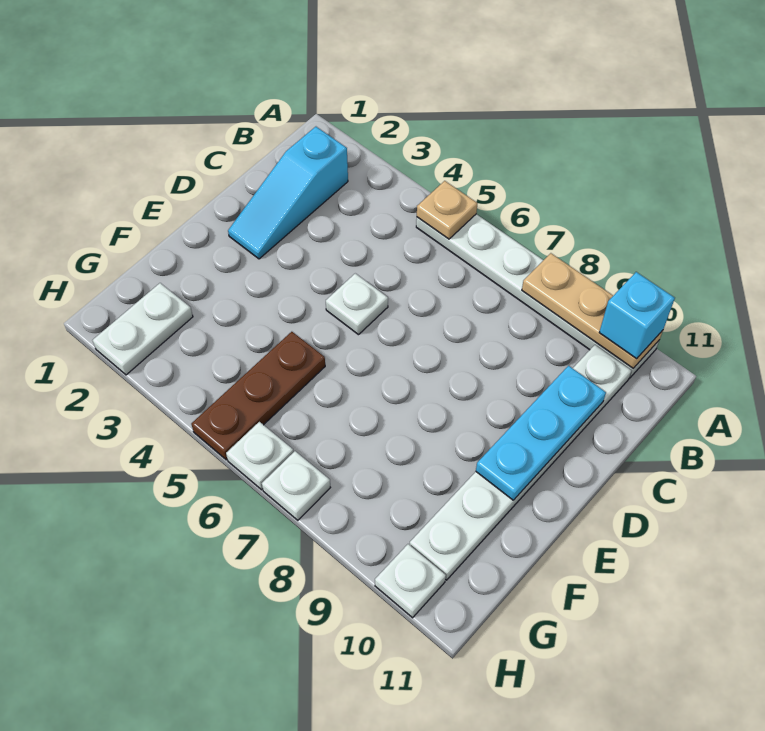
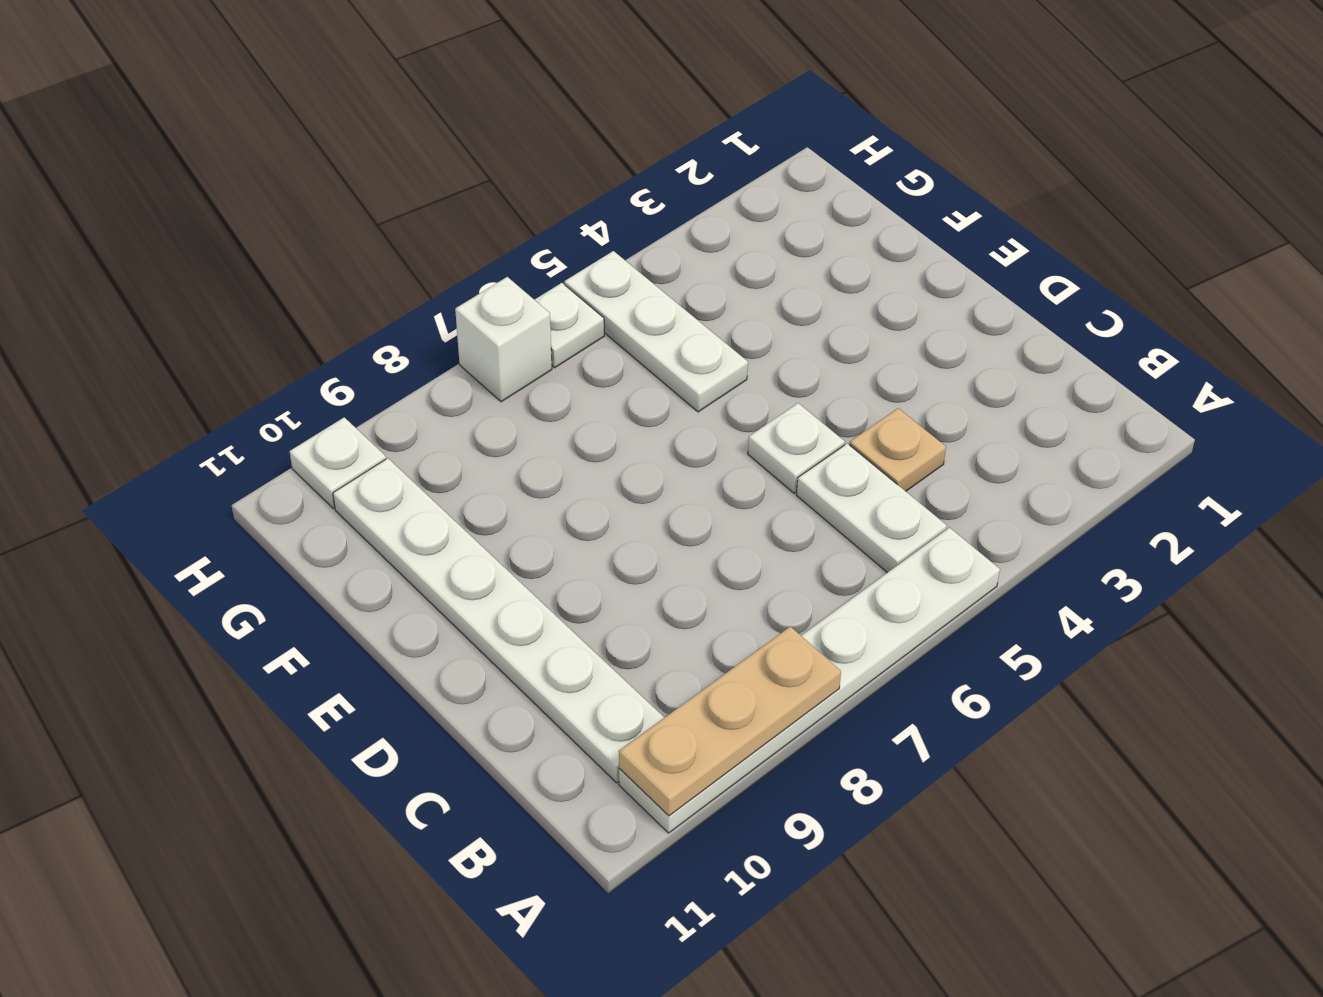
tan plate A5 level 2 -> tan plate C4 level 1
cyan brick A10 level 3 -> none
cyan slope B2:D2 level 1 top B -> none
cyan plate C10:E10 level 2 -> none
brown plate F5:H5 level 1 -> white plate F5:H5 level 1
white plate G2:H2 level 1 -> white plate B5:C5 level 1
white plate H7 level 1 -> white brick H7 level 1

